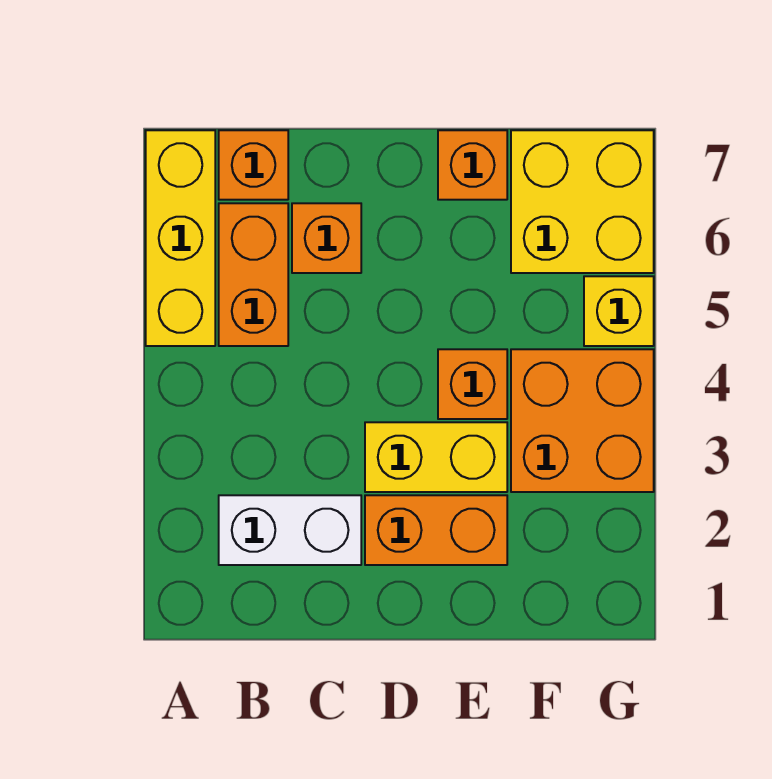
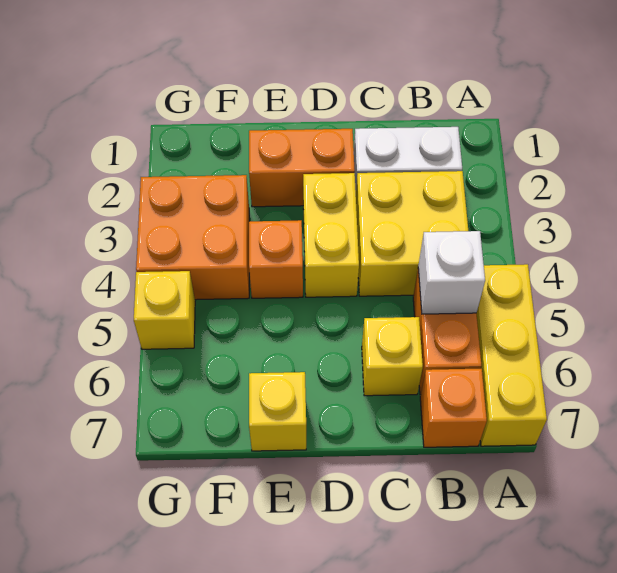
none -> white brick B5 level 2
orange brick C6 level 1 -> yellow brick C6 level 1
yellow brick D3:E3 level 1 -> yellow brick D3:D4 level 1
orange brick E7 level 1 -> yellow brick E7 level 1
yellow brick F6:G7 level 1 -> yellow brick B3:C4 level 1

